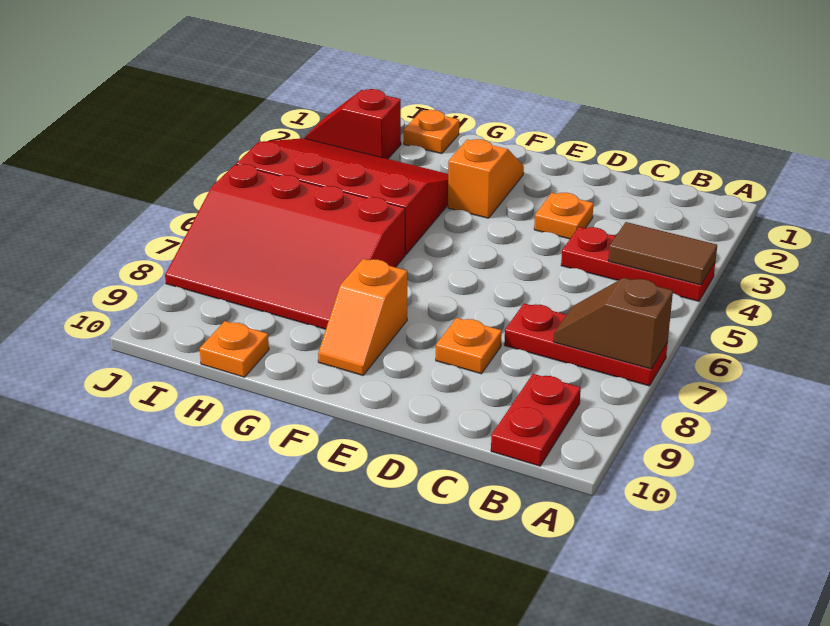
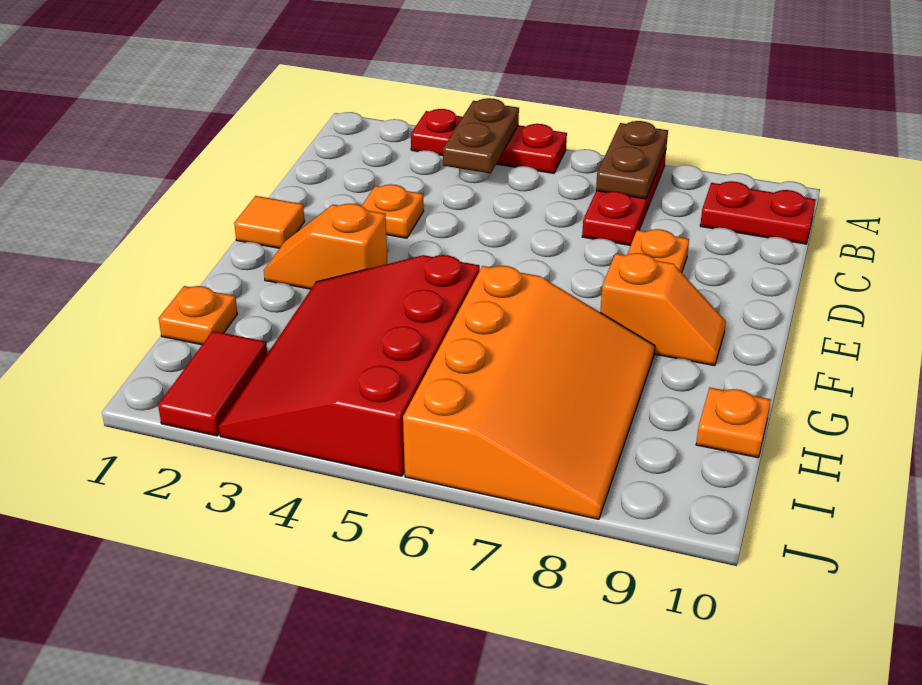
red plate A4:C4 level 1 -> red plate A3:A5 level 1
brown tile A4:B4 level 2 -> brown plate A4:B4 level 2
brown slope A7:B7 level 2 top A -> brown plate A7:B7 level 2
none -> orange tile E1 level 1
red slope G6:J8 level 1 top 6 -> orange slope G6:J8 level 1 top 6
red slope I2:J2 level 1 top I -> red tile I2:J2 level 1

